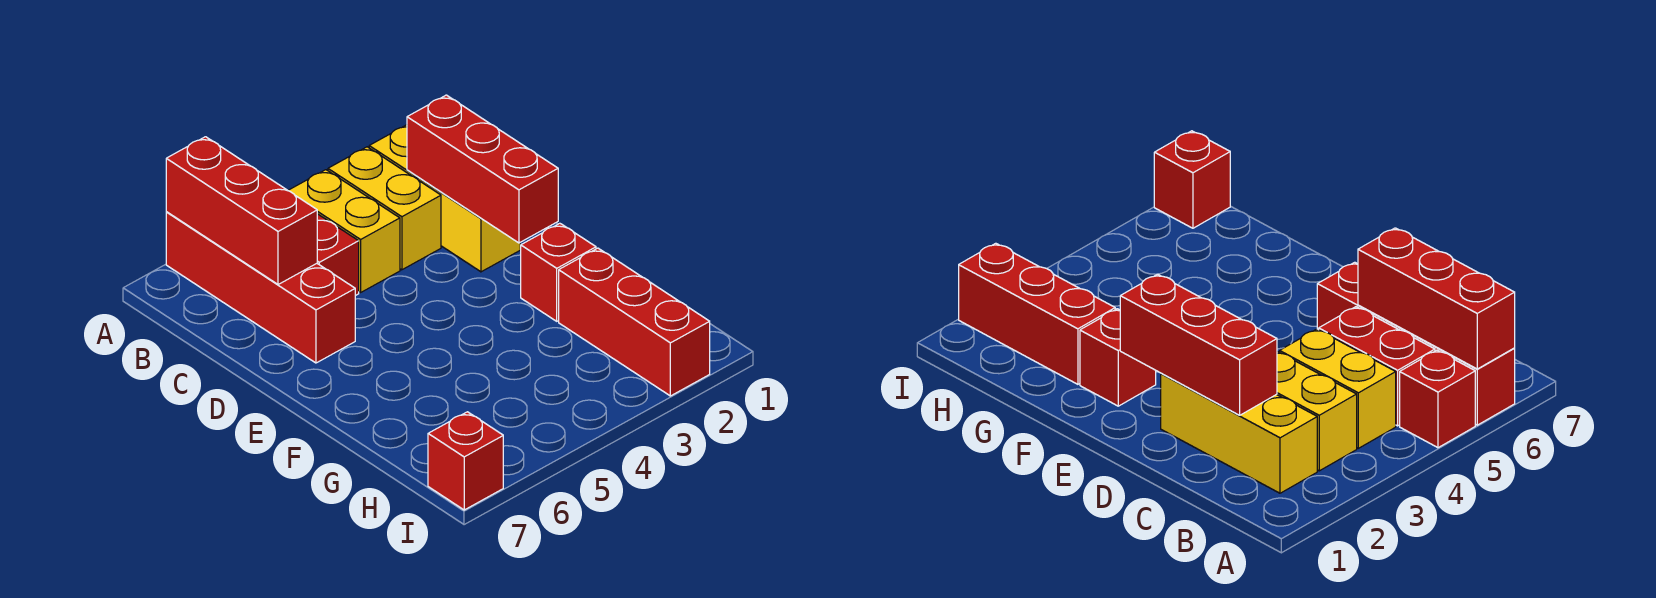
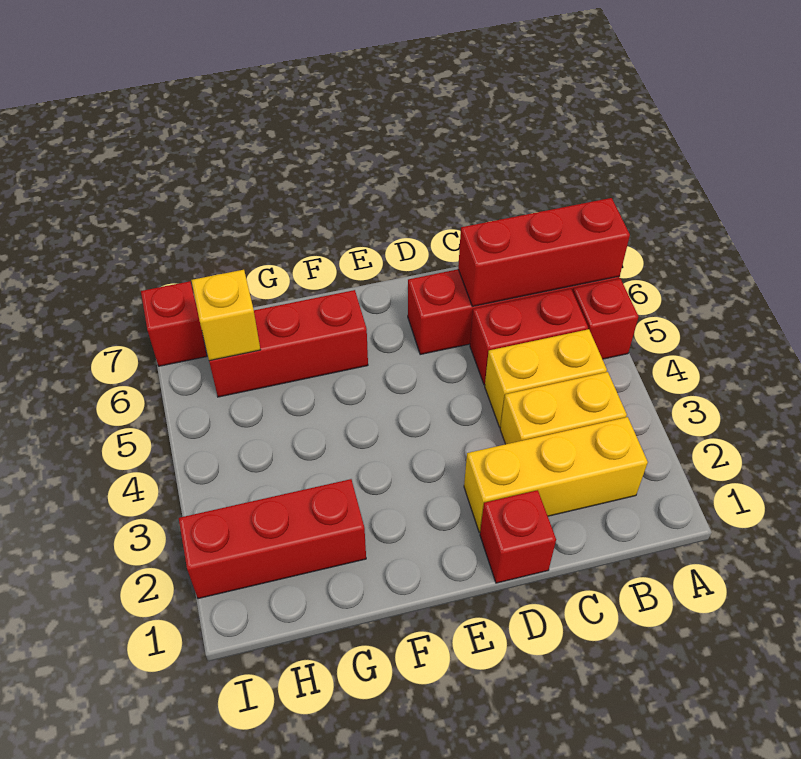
red brick C2:E2 level 2 -> red brick F6:H6 level 1
red brick F2 level 1 -> red brick D1 level 1
none -> yellow brick H6 level 2

